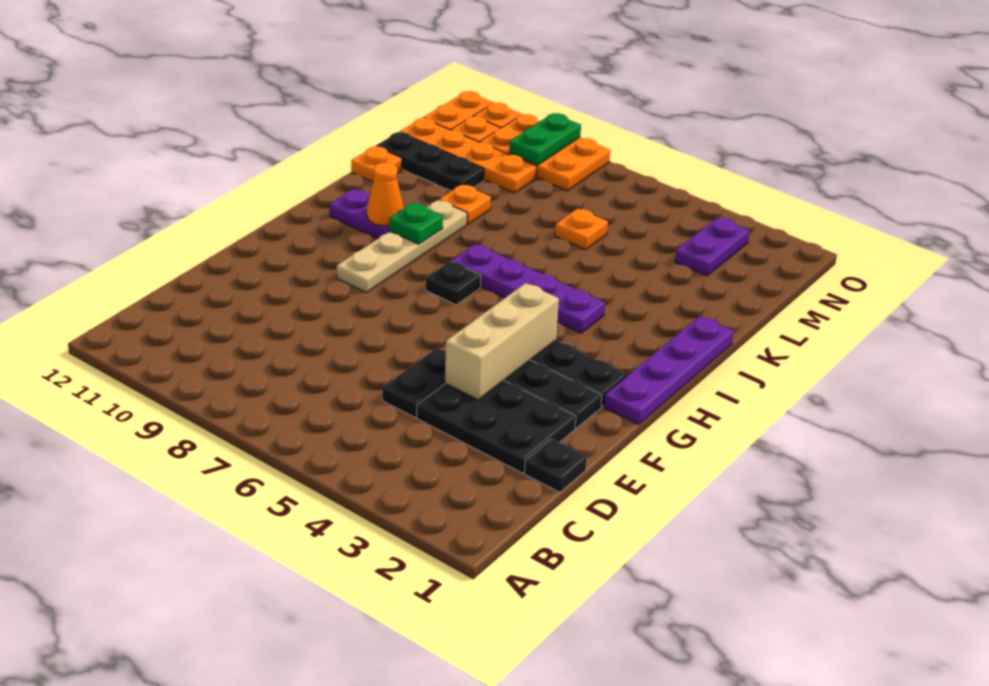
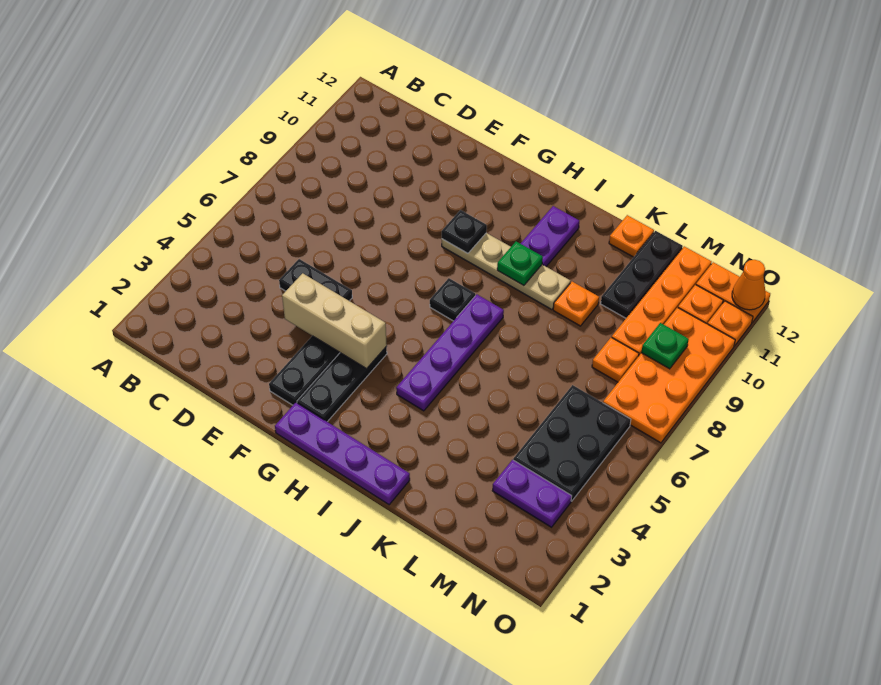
black plate D1 level 1 -> black plate G9 level 2
black plate D2:E4 level 1 -> black plate M4:N6 level 1
orange cone I10 level 2 -> orange cone O12 level 2
orange plate L6 level 1 -> orange plate M8 level 1
orange plate N8:O10 level 1 -> orange plate N7:O10 level 1
green plate N9:O9 level 2 -> green plate N9 level 2

